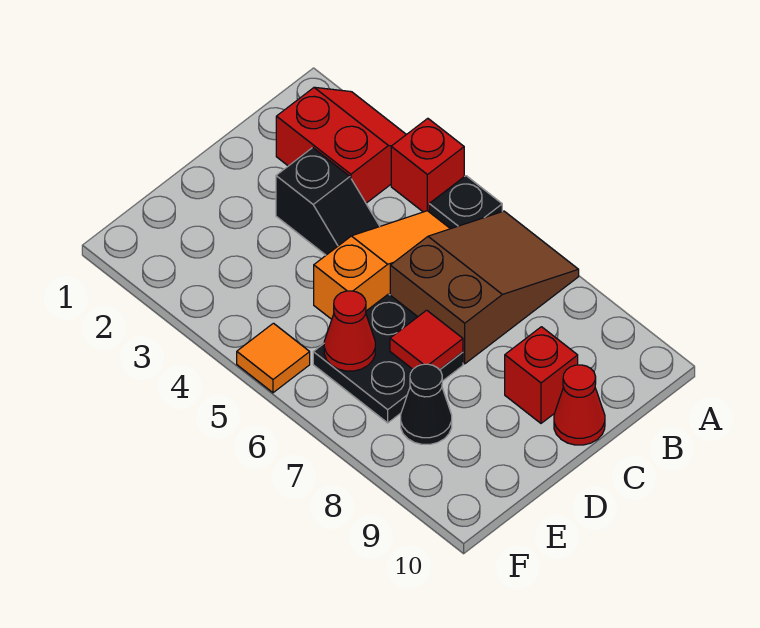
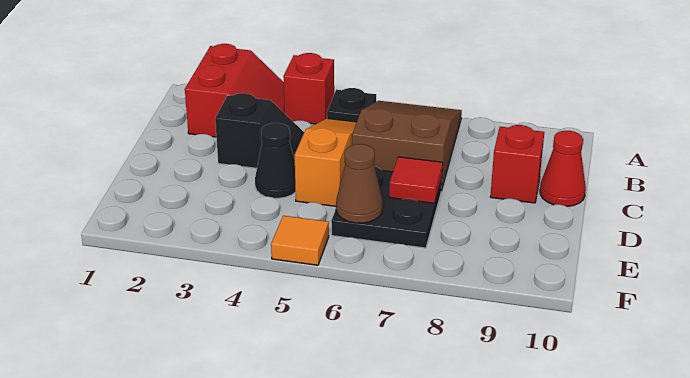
red slope A2:B3 level 1 top B -> red slope A2:B3 level 1 top 2
red cone E6 level 2 -> brown cone E6 level 2
black cone E8 level 1 -> black cone D4 level 1

